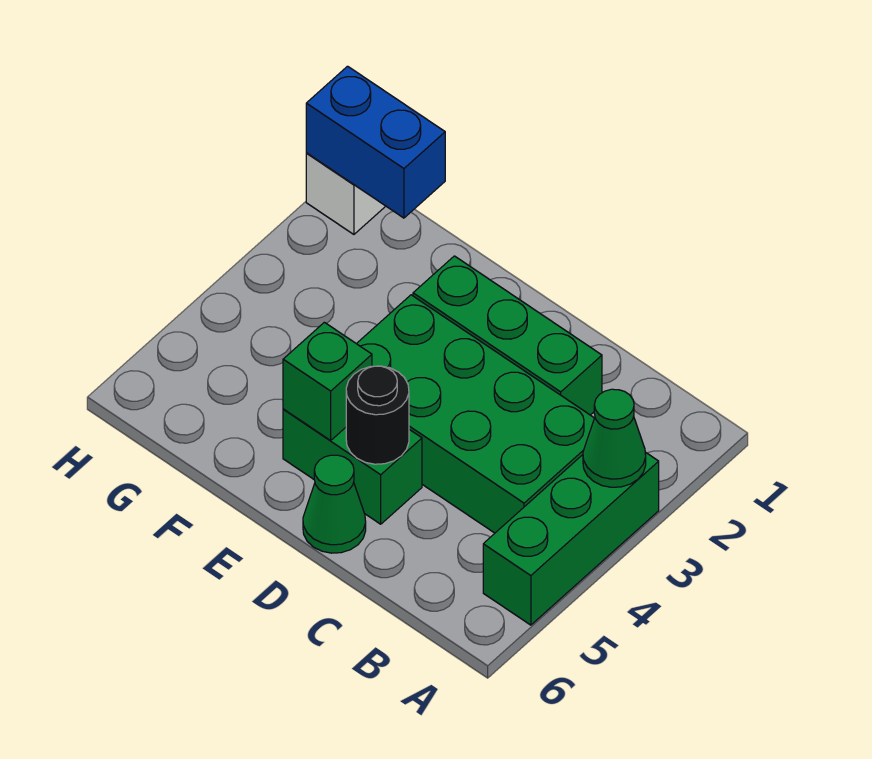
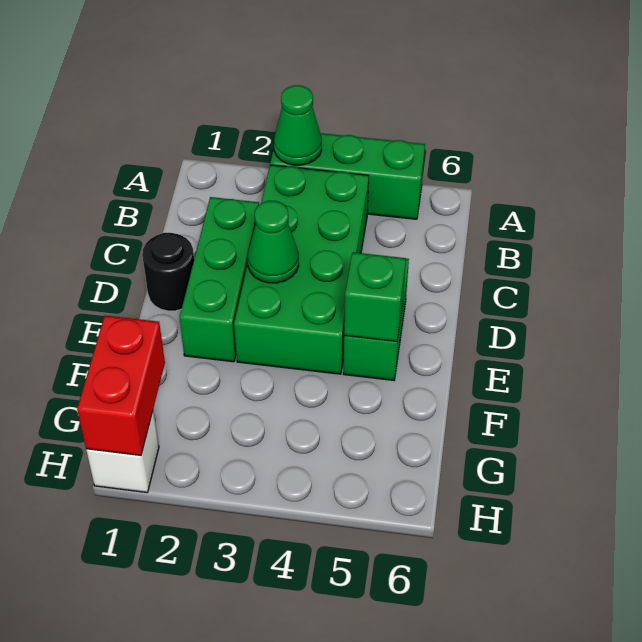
black round brick D5 level 2 -> black round brick D1 level 1
green cone D6 level 1 -> green cone D3 level 2
blue brick G1:H1 level 2 -> red brick G1:H1 level 2

